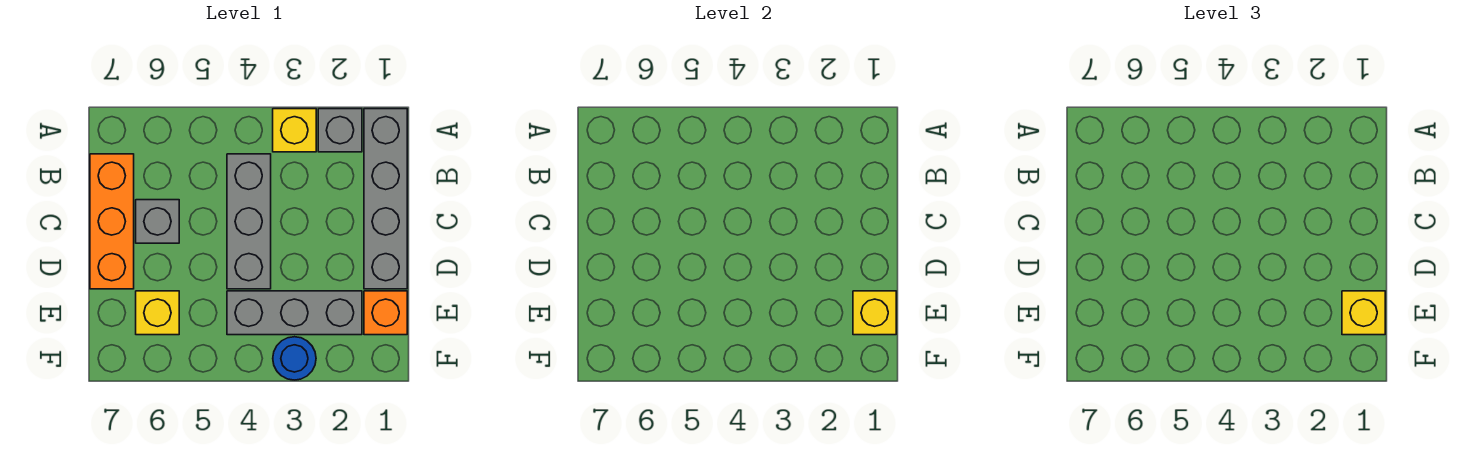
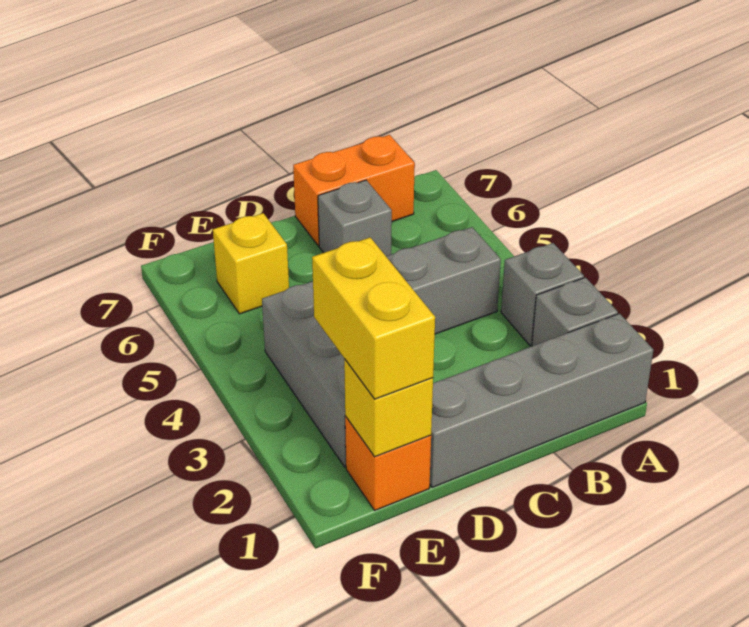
yellow brick A3 level 1 -> grey brick A3 level 1
orange brick B7:D7 level 1 -> orange brick B7:C7 level 1
yellow brick E1 level 3 -> yellow brick E1:E2 level 3
blue round brick F3 level 1 -> none

